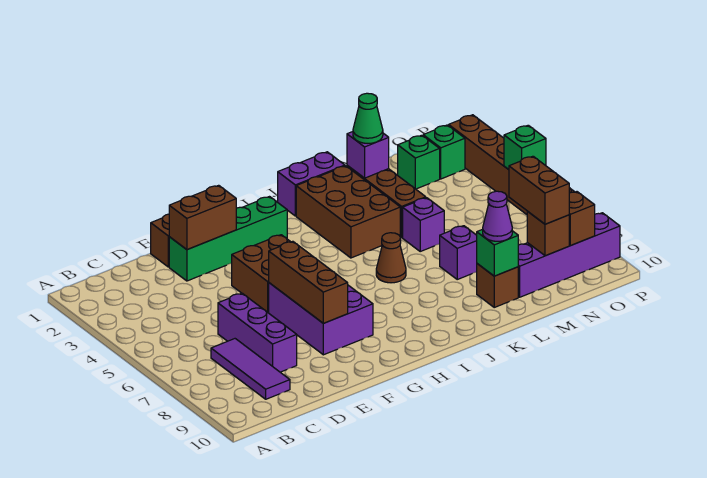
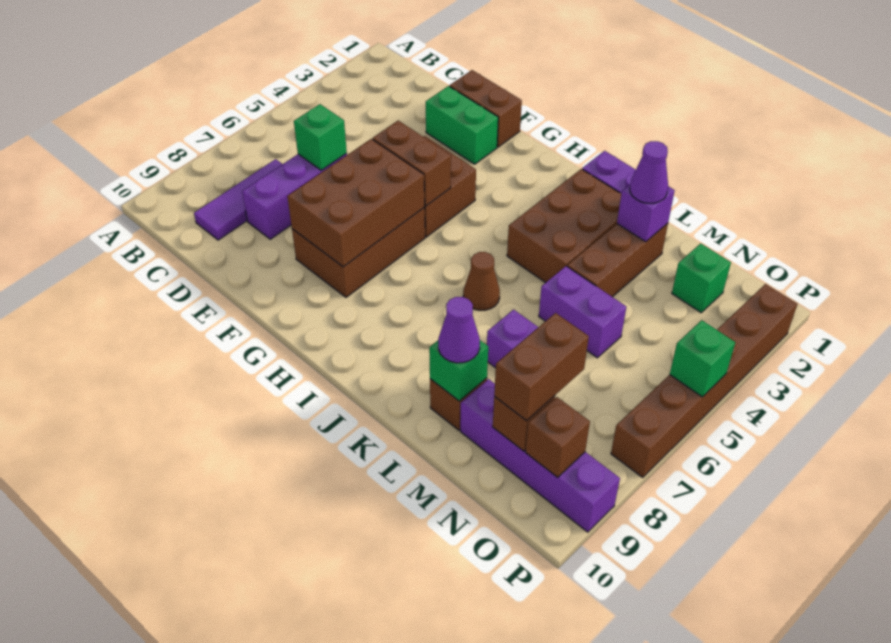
green brick E2:H2 level 1 -> green brick E2:F2 level 1
brown brick E2:F2 level 2 -> brown brick F5:G5 level 2
purple brick F6:G8 level 1 -> brown brick F6:G8 level 1
brown brick F6:F8 level 2 -> brown brick F6:G8 level 2
green cone L2 level 3 -> purple cone L2 level 3
purple brick L5 level 1 -> purple brick L5:M5 level 1
green brick O2 level 1 -> green brick D6 level 2

